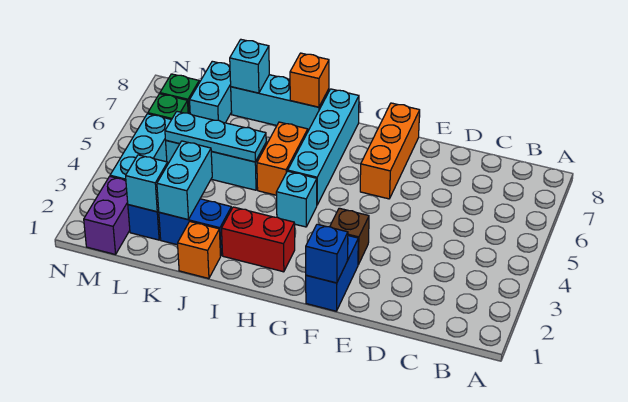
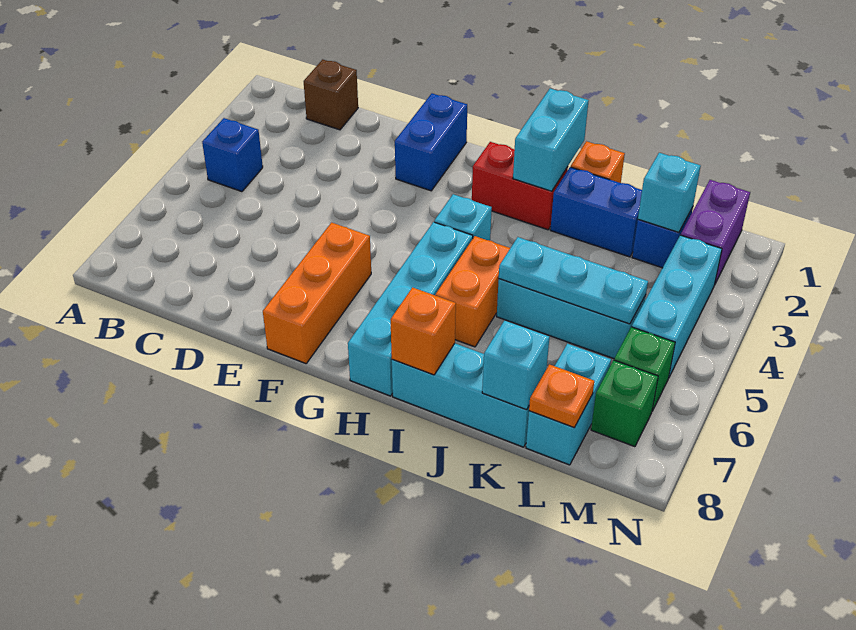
blue brick F1 level 2 -> blue brick B4 level 1
brown brick F3 level 1 -> brown brick C1 level 1
cyan brick K2:K3 level 2 -> cyan brick I1:I2 level 2
none -> orange plate L8 level 2

